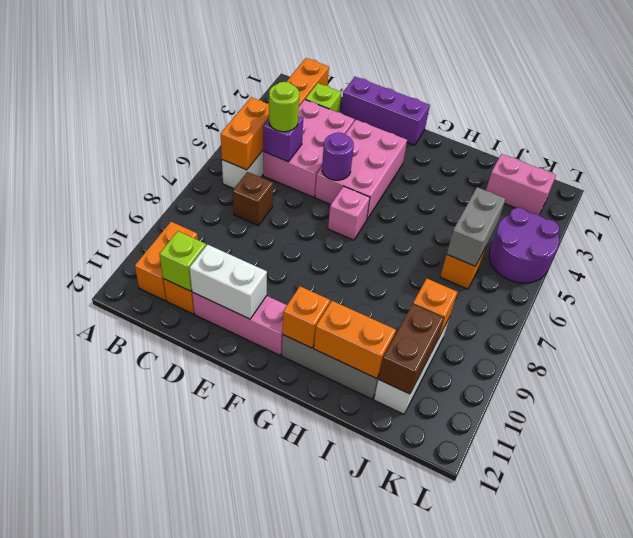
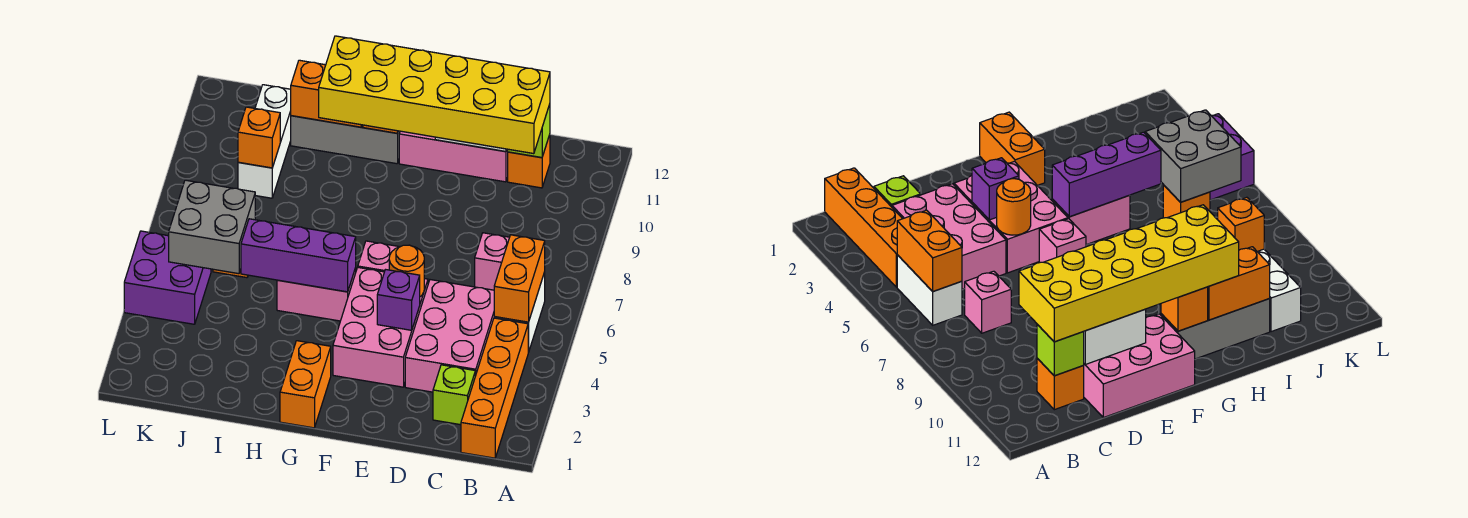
orange brick B10:B11 level 1 -> orange brick G1:G2 level 1
purple brick C5 level 2 -> purple brick E4 level 2
lime round brick C5 level 3 -> none
brown brick C7 level 1 -> pink brick C7 level 1
none -> yellow brick C10:H11 level 3
purple brick D1:F1 level 1 -> purple brick G5:I5 level 2
pink brick D11:F11 level 1 -> pink brick D11:F12 level 1
purple round brick E5 level 2 -> orange round brick E5 level 2
pink brick J2:K2 level 1 -> pink brick G5:H5 level 1
grey brick J5:J6 level 2 -> grey brick J5:K6 level 2
brown brick J10:J11 level 2 -> none
purple round brick K4:L5 level 1 -> purple brick K4:L5 level 1

